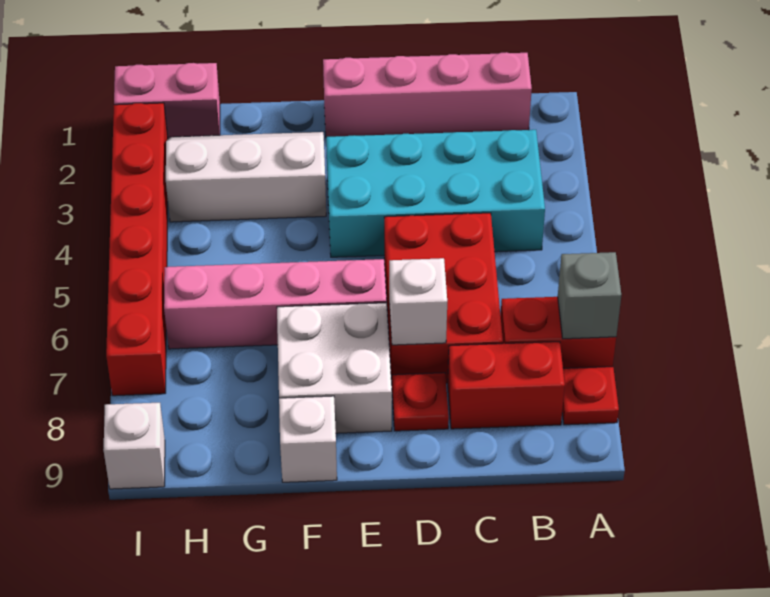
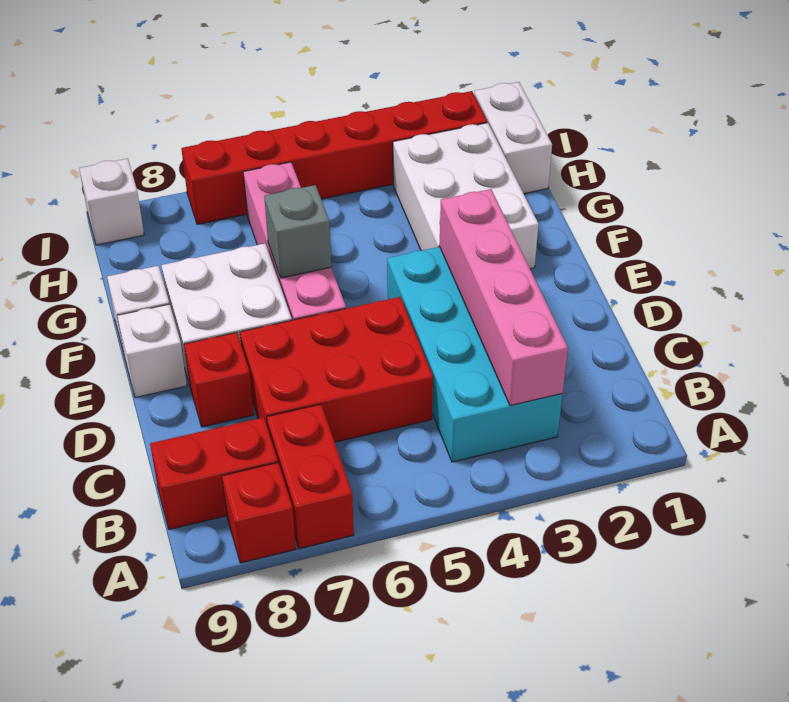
grey brick A7 level 2 -> grey brick F6 level 2
red plate A8 level 1 -> red brick A8 level 1
pink brick B1:E1 level 1 -> pink brick B3:E3 level 2
red brick B8:C8 level 1 -> red brick B8:B9 level 1
white brick D7 level 2 -> white brick E9 level 1
red plate D8 level 1 -> red brick D8 level 1
white slope F2:H3 level 1 top 3 -> white brick F2:H3 level 1
pink brick H1:I1 level 1 -> white brick H1:I1 level 1

